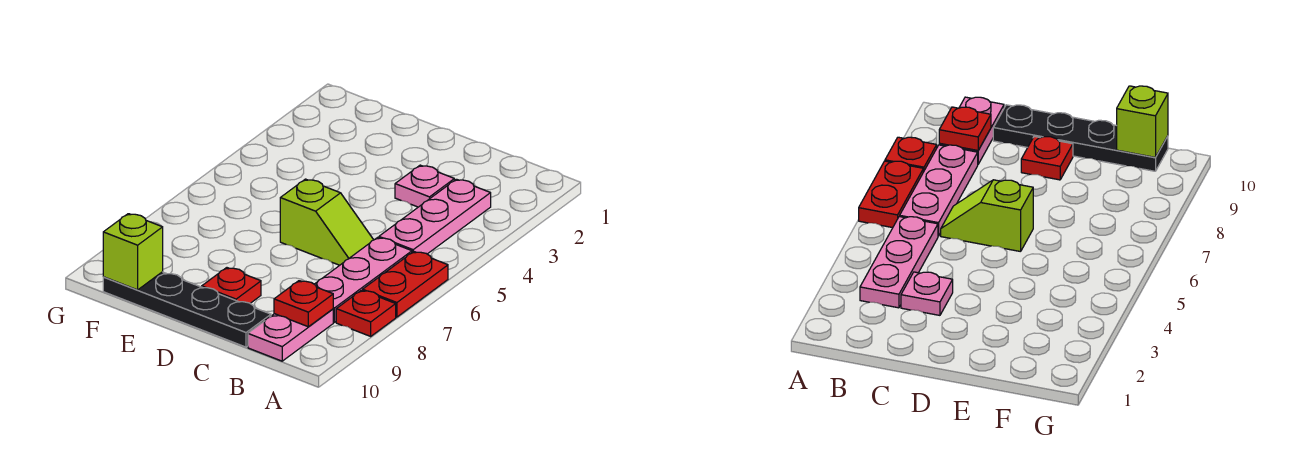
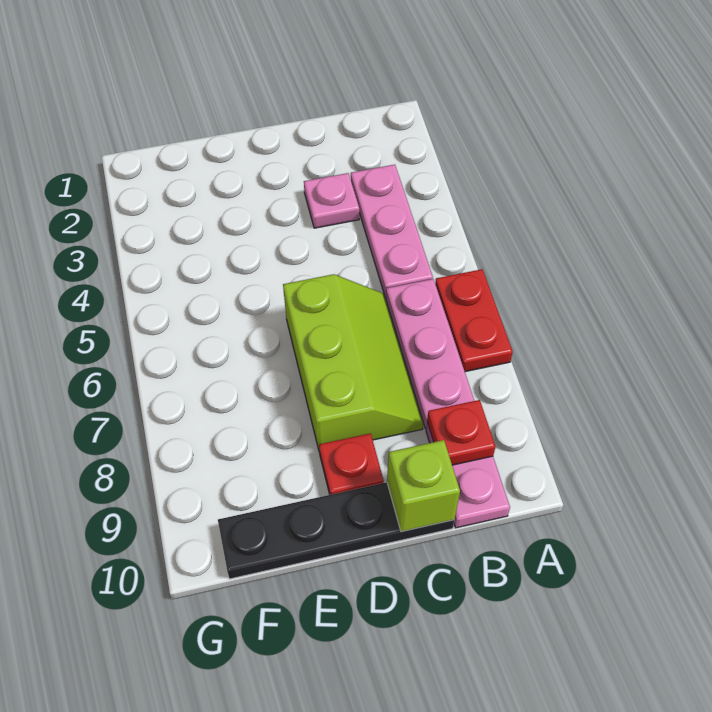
red plate A8 level 1 -> none
lime slope C6:D6 level 1 top D -> lime slope C6:D8 level 1 top D
lime brick F10 level 2 -> lime brick C10 level 2

